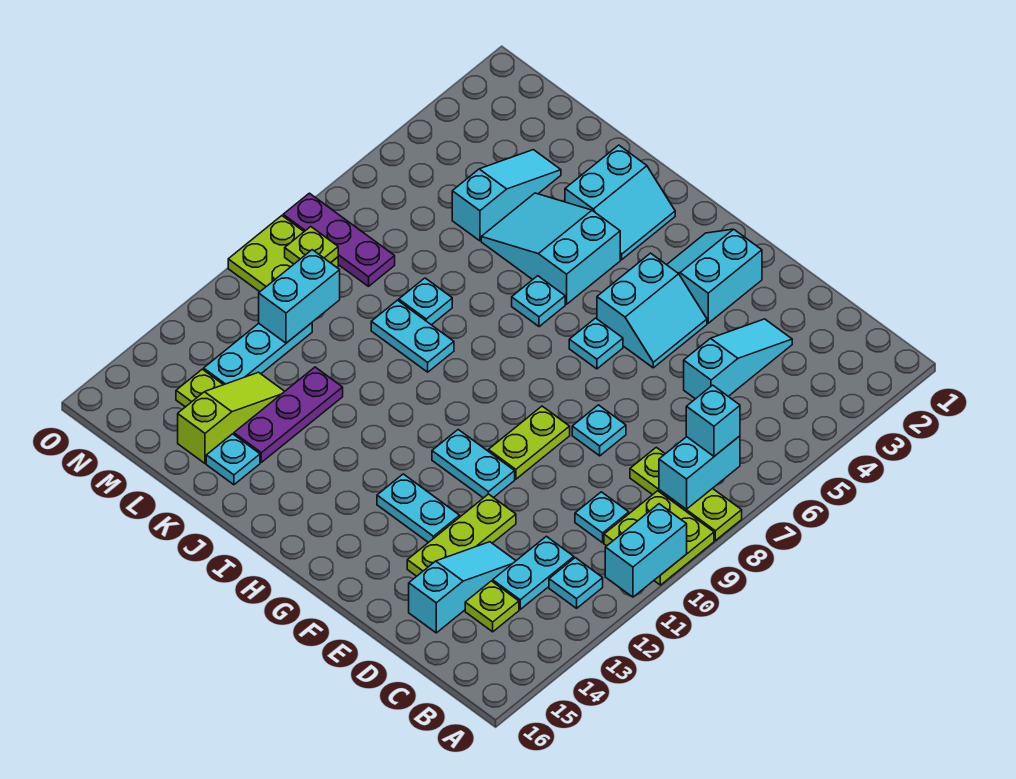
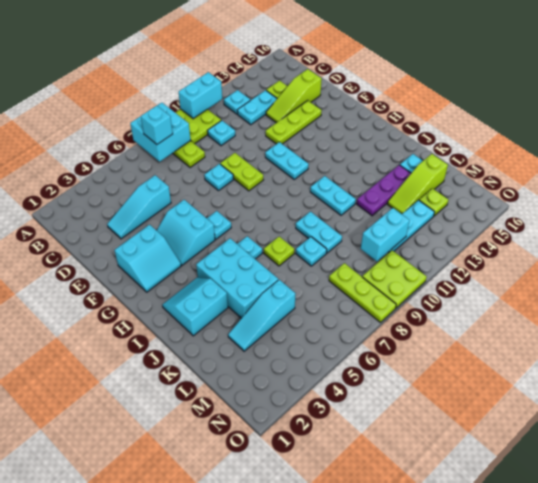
cyan brick B7:B8 level 2 -> cyan brick A7:B8 level 2
cyan slope D13:D15 level 1 top 15 -> lime slope D13:D15 level 1 top 15
cyan slope F4:G5 level 1 top G -> cyan slope F4:G5 level 1 top 5
lime plate F9:F10 level 1 -> lime plate E9:F9 level 1
cyan plate F13:G13 level 1 -> cyan plate I11:J11 level 1
cyan slope I4:K5 level 1 top I -> cyan brick I4:K5 level 1
purple plate M8:O8 level 1 -> lime plate M8:O8 level 1
lime plate N9 level 2 -> lime plate J7 level 1

